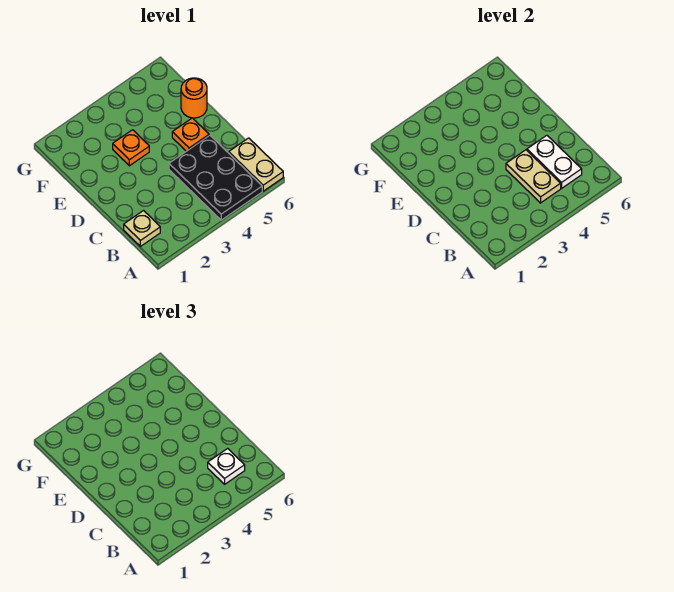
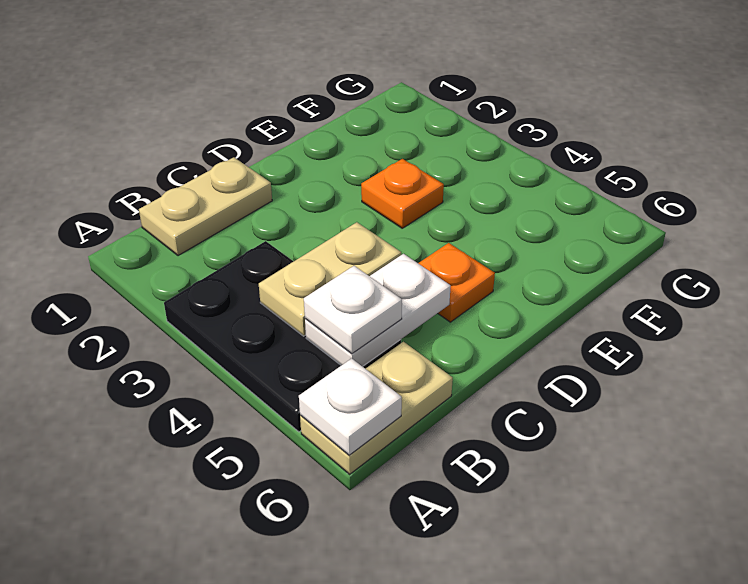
black plate A4:C5 level 1 -> black plate A3:B5 level 1
none -> white plate A6 level 2
tan plate B1 level 1 -> tan plate B1:C1 level 1
orange round brick E6 level 1 -> none

